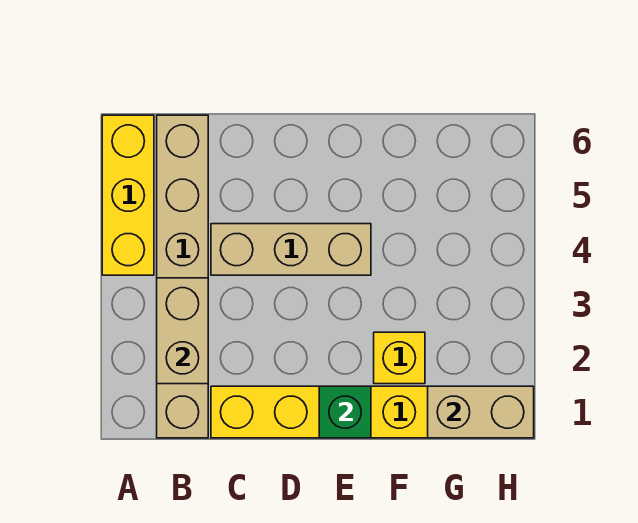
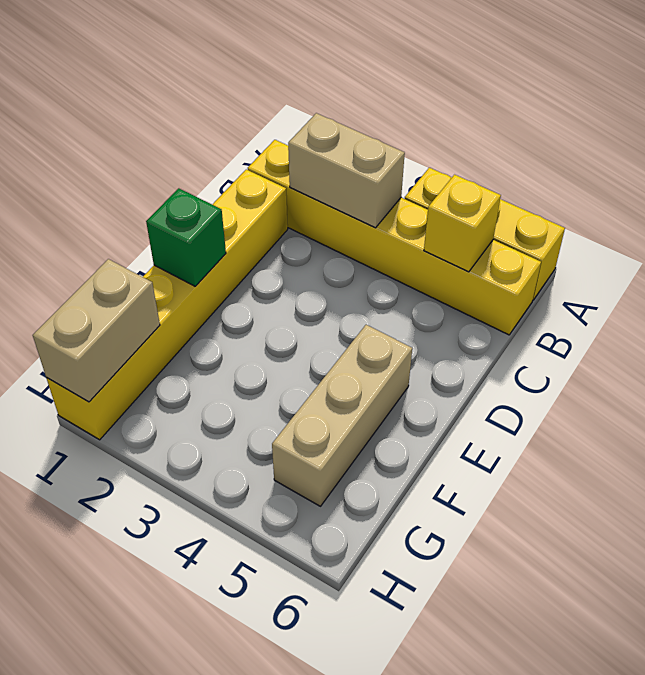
tan brick B1:B6 level 1 -> yellow brick B1:B6 level 1
tan brick C4:E4 level 1 -> tan brick E5:G5 level 1
yellow brick F2 level 1 -> yellow brick B5 level 2

